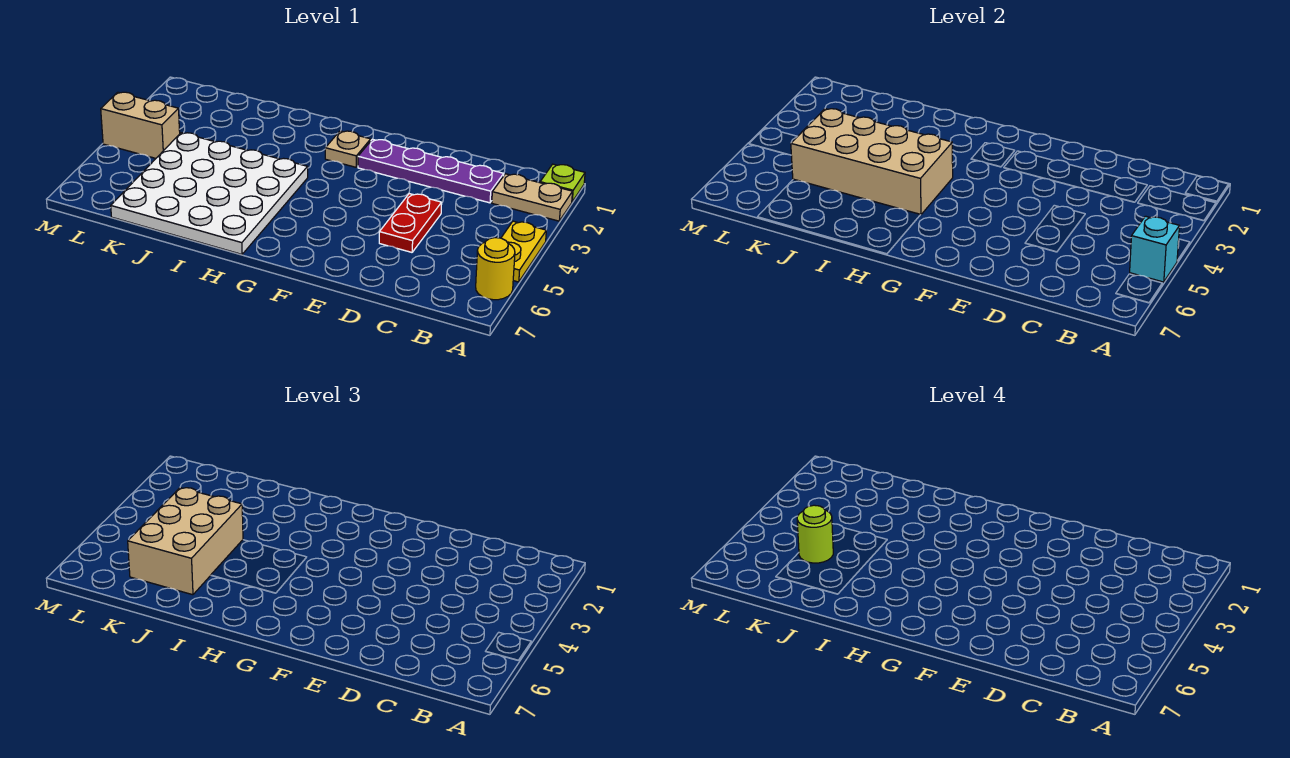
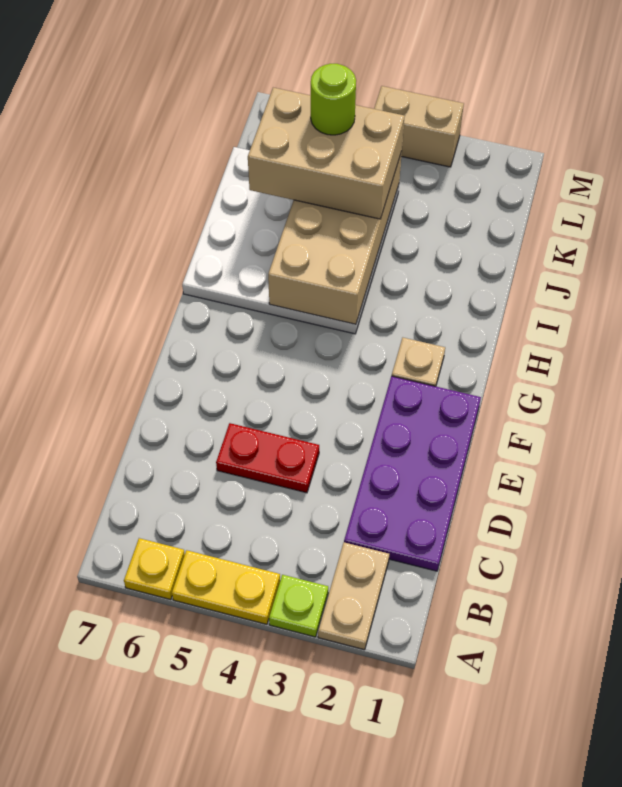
lime plate A1 level 1 -> lime plate A3 level 1
cyan brick A5 level 2 -> none
yellow round brick A6 level 1 -> yellow plate A6 level 1
purple plate C2:F2 level 1 -> purple plate C1:F2 level 1
tan brick L4:M4 level 1 -> tan brick M3:M4 level 1

